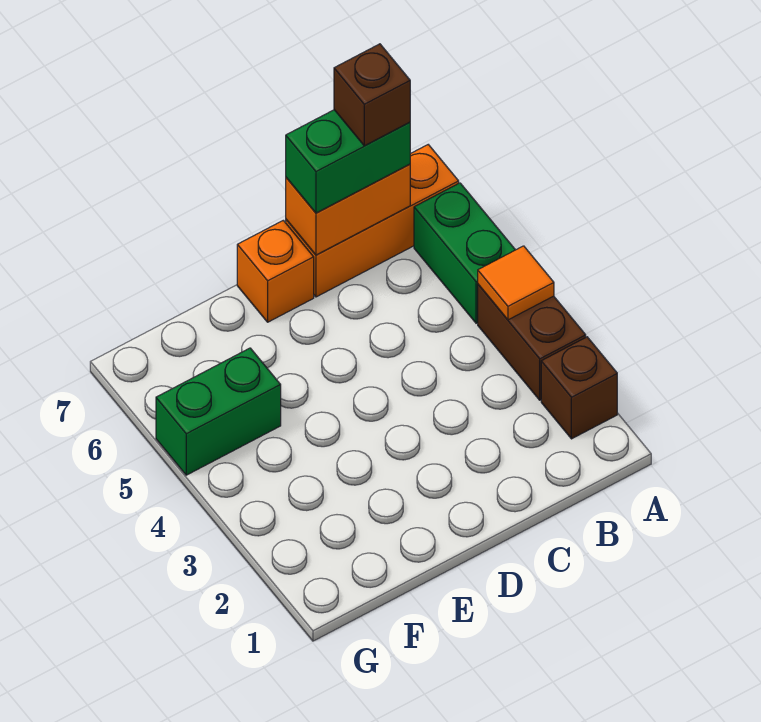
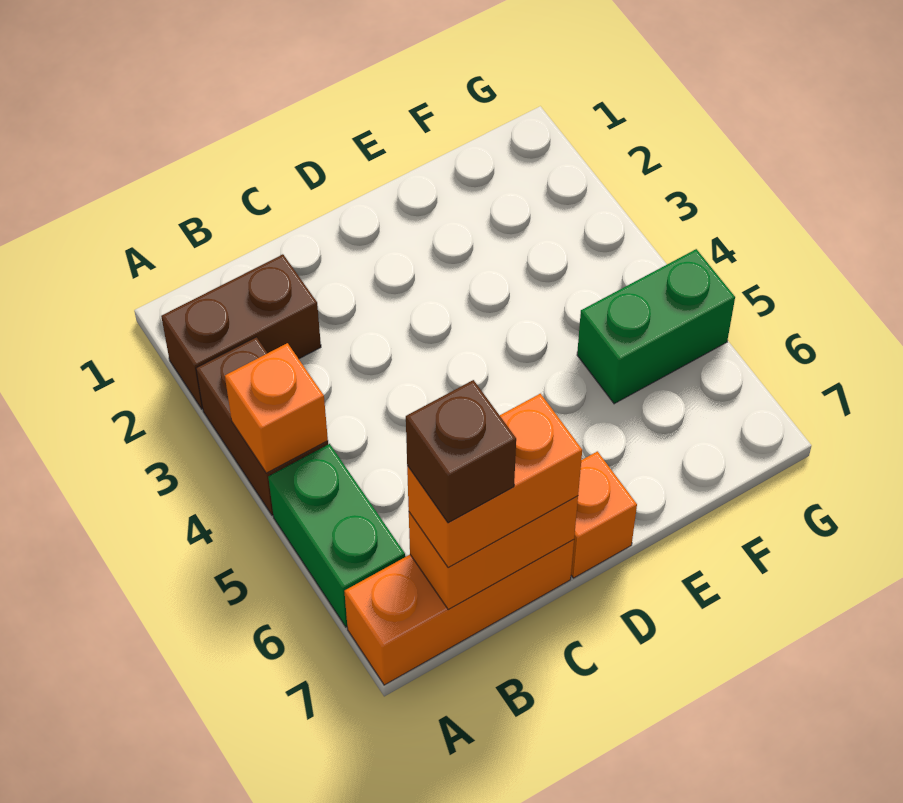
brown brick A2 level 1 -> brown brick A2:B2 level 1
orange tile A4 level 2 -> orange brick A4 level 2
green brick B7:C7 level 3 -> orange brick B7:C7 level 3

